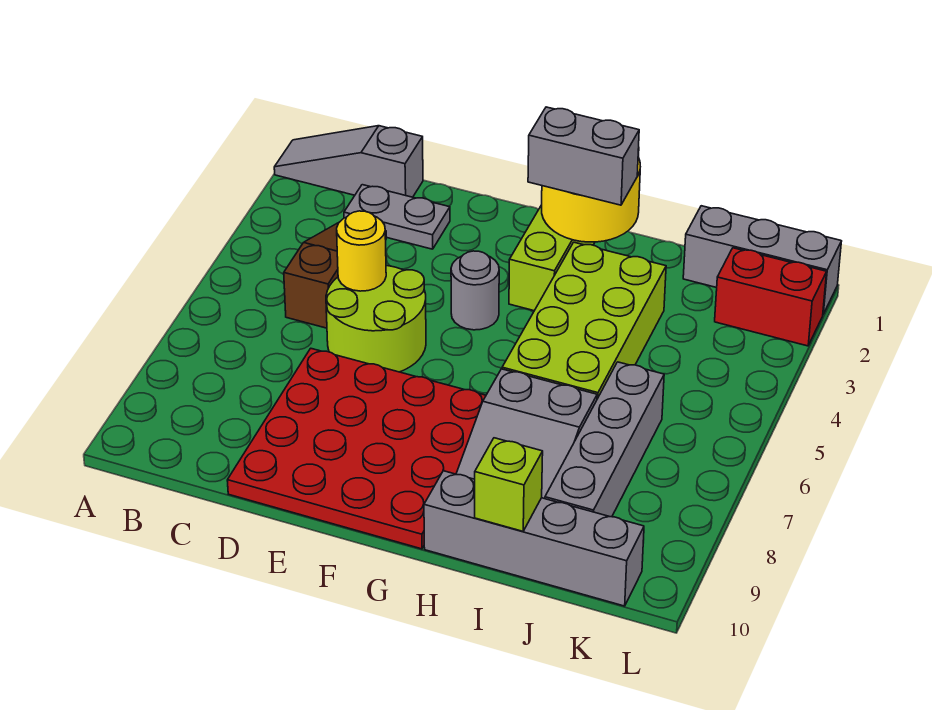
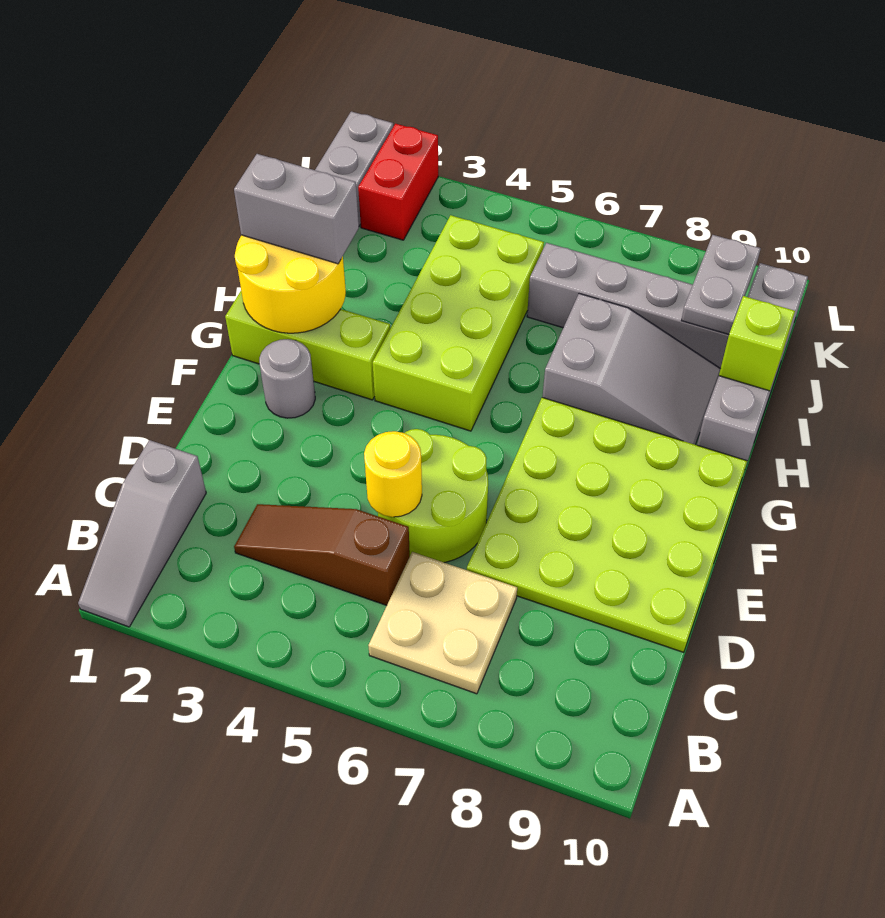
none -> tan plate B6:C7 level 1
grey plate C2:D2 level 1 -> grey plate J9:K9 level 2
red plate D7:G10 level 1 -> lime plate D7:G10 level 1
grey round brick F4 level 1 -> grey round brick F2 level 1
grey brick G2:H2 level 3 -> grey brick H1:H2 level 3
lime brick H3:I6 level 1 -> lime brick G4:J5 level 1

